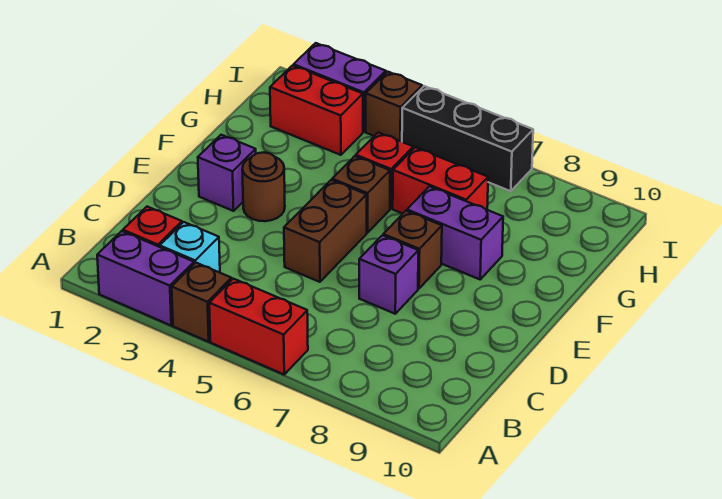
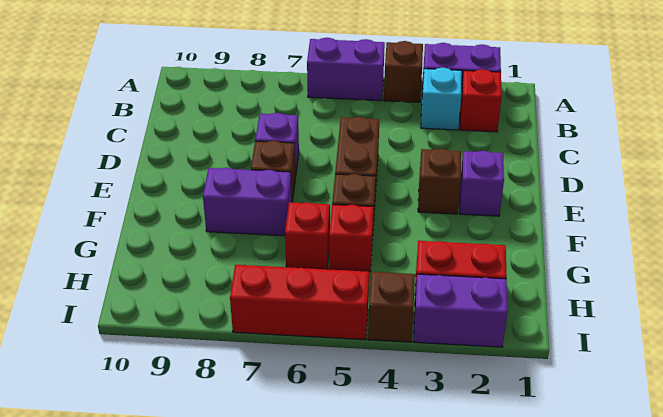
red brick A5:A6 level 1 -> purple brick A5:A6 level 1
brown round brick E3 level 1 -> brown brick E3 level 1
red brick G6:G7 level 1 -> red brick G6 level 1
black brick I5:I7 level 1 -> red brick I5:I7 level 1

